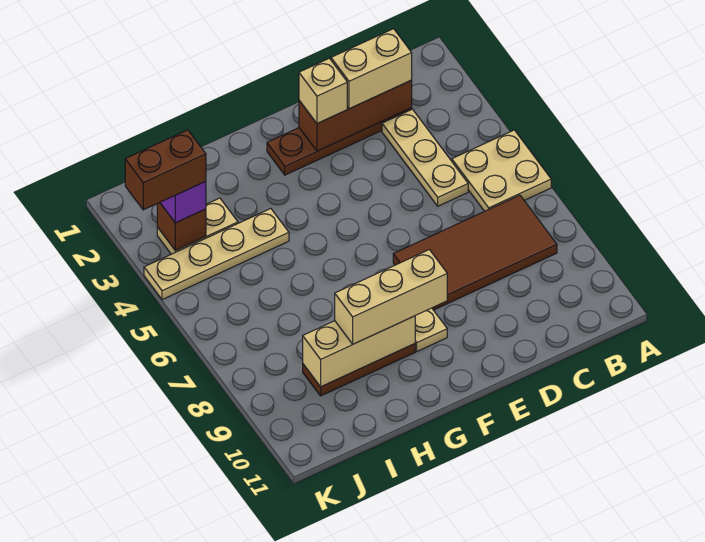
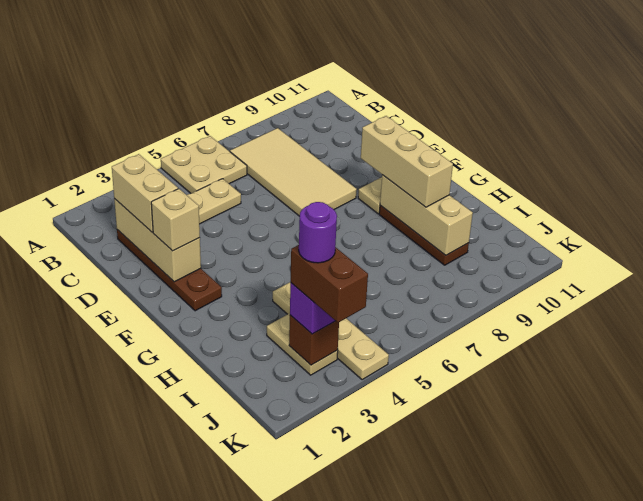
brown tile B7:E8 level 1 -> tan tile B7:E8 level 1
brown brick C2:E2 level 2 -> tan brick C2:E2 level 2
none -> purple round brick J3 level 5

